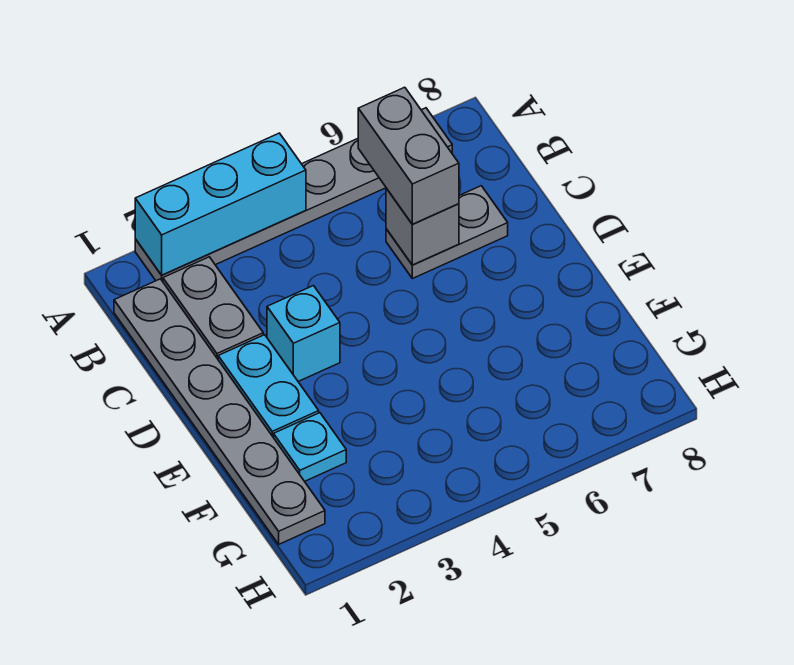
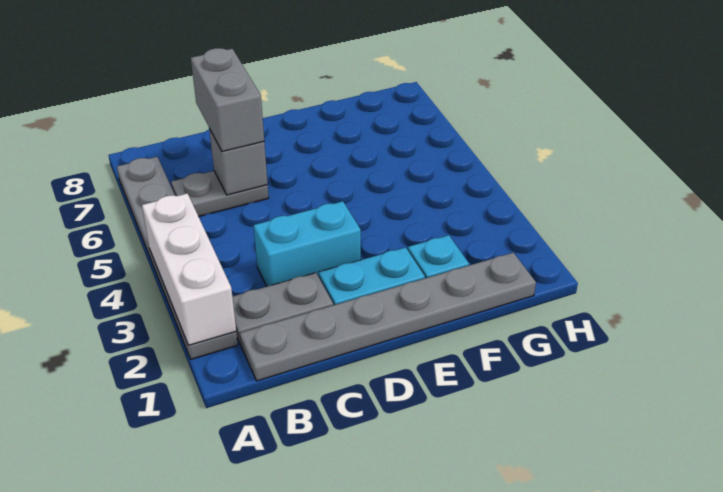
cyan brick A2:A4 level 2 -> white brick A2:A4 level 2
grey brick B6:C6 level 3 -> grey brick C6:C7 level 3
grey plate C6:C7 level 1 -> grey plate B6:C6 level 1
cyan brick D3 level 1 -> cyan brick C3:D3 level 1

